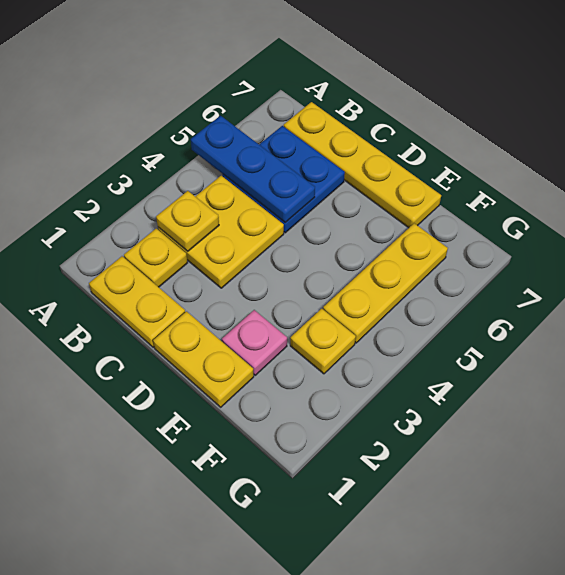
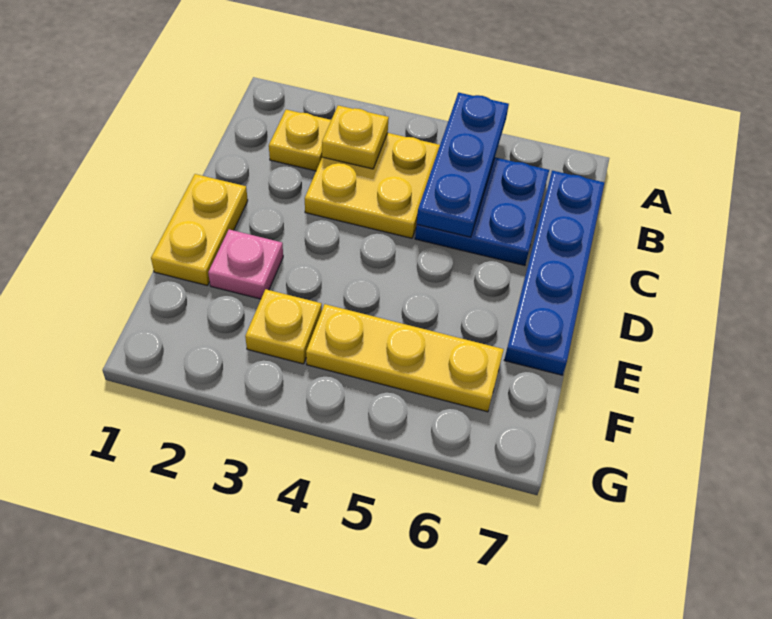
yellow plate B1:C1 level 1 -> none
yellow plate B7:E7 level 1 -> blue plate B7:E7 level 1

